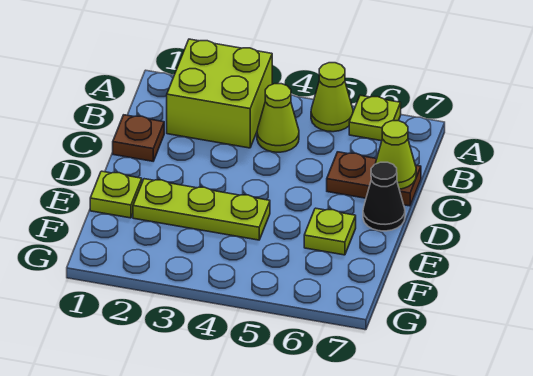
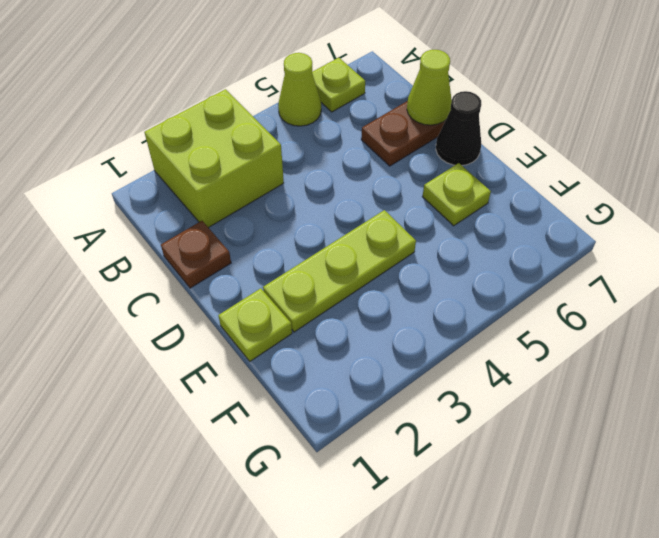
lime cone B4 level 1 -> none

